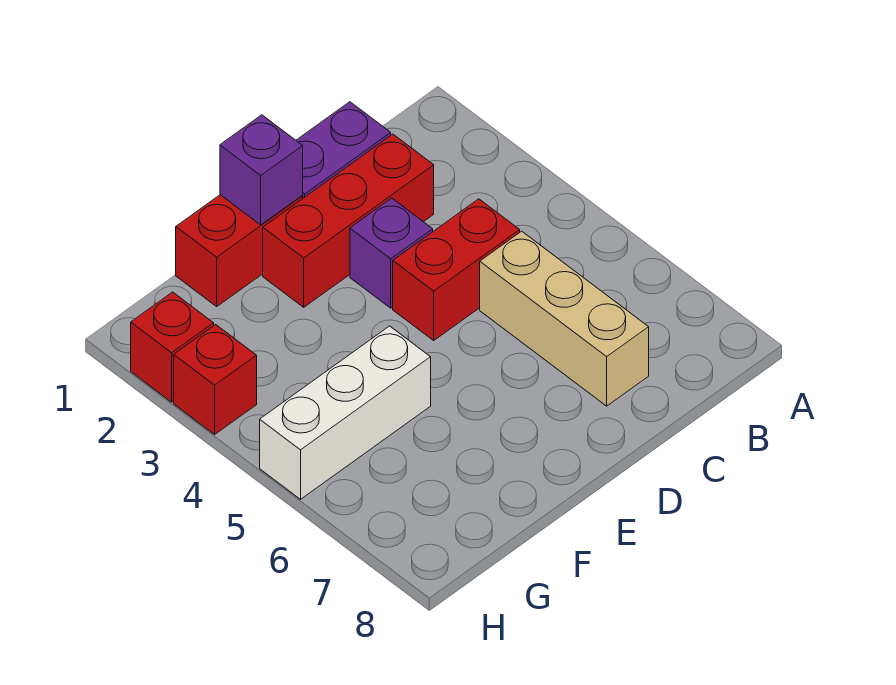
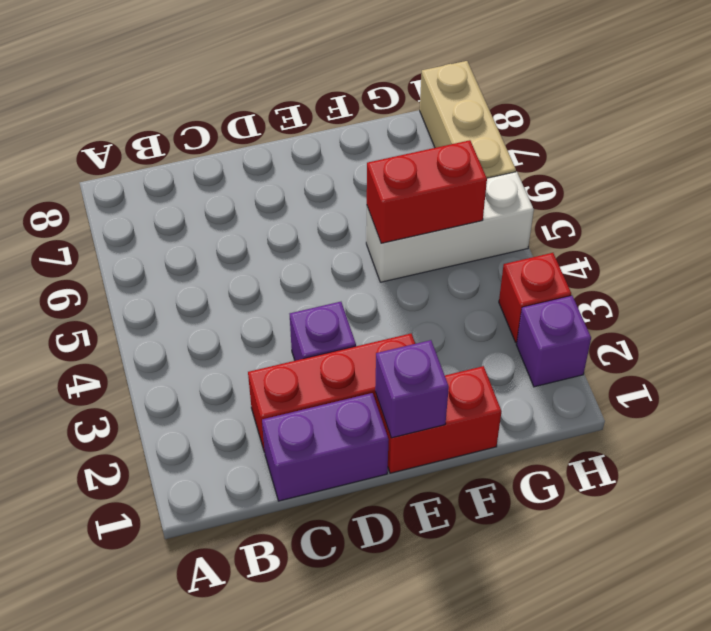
red brick C4:D4 level 1 -> red brick F5:G5 level 2
tan brick C5:C7 level 1 -> tan brick H6:H8 level 1
red brick H2 level 1 -> purple brick H2 level 1

